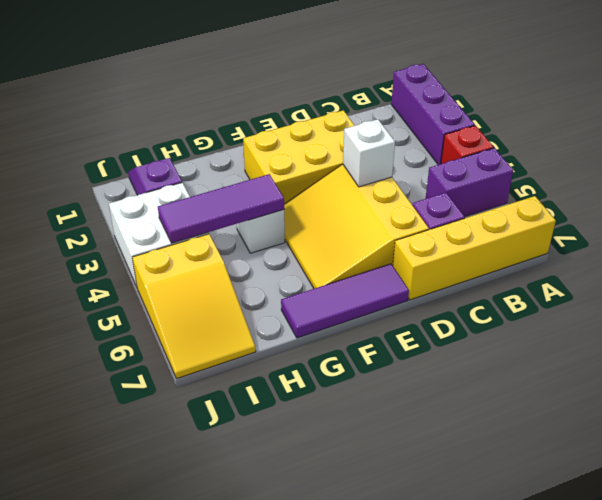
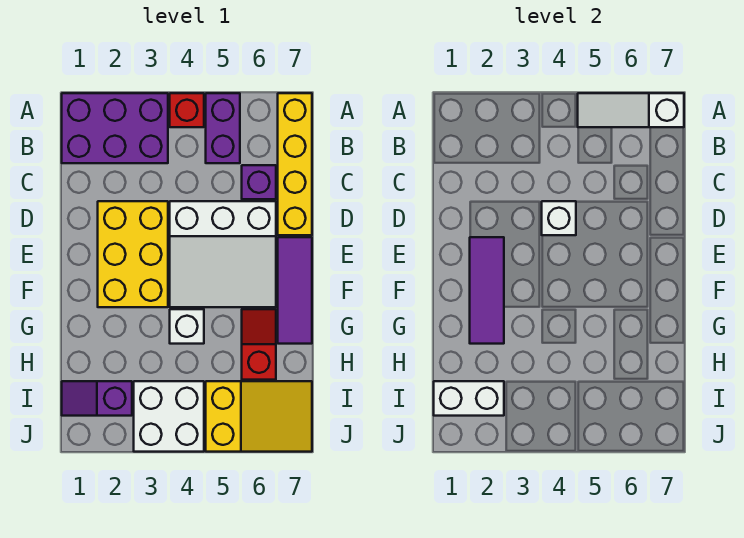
purple brick A1:A3 level 1 -> purple brick A1:B3 level 1
none -> white slope A5:A7 level 2 top 7
yellow slope D4:F6 level 1 top D -> white slope D4:F6 level 1 top D
purple tile G4:I4 level 2 -> purple tile E2:G2 level 2
none -> red slope G6:H6 level 1 top H
none -> white brick I1:I2 level 2

